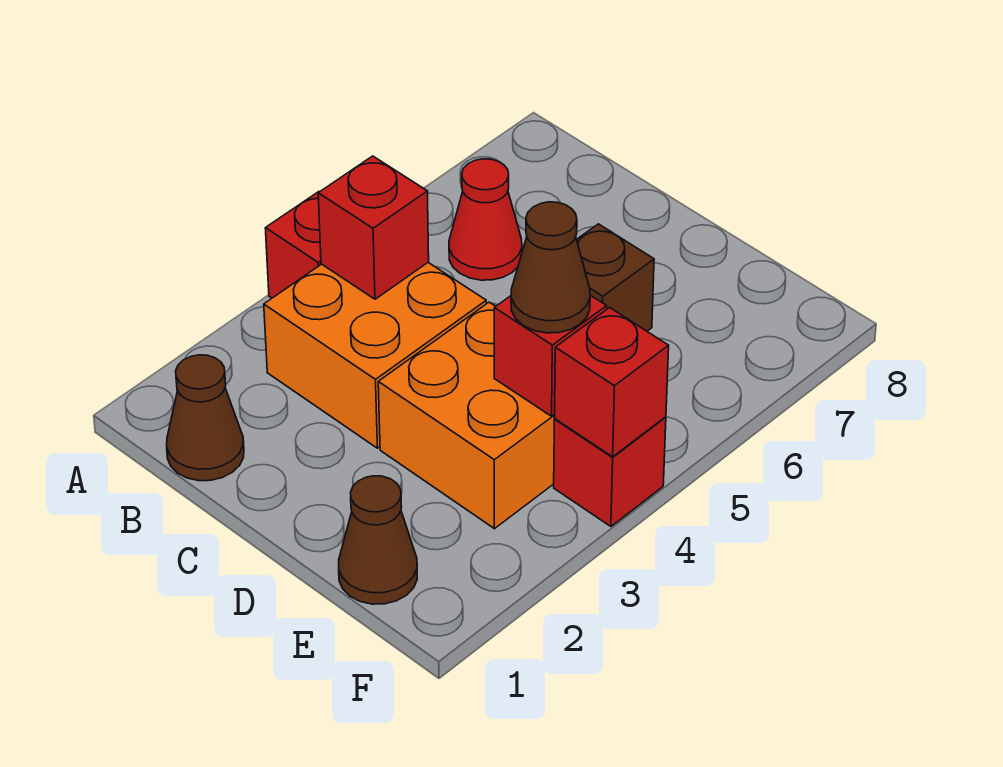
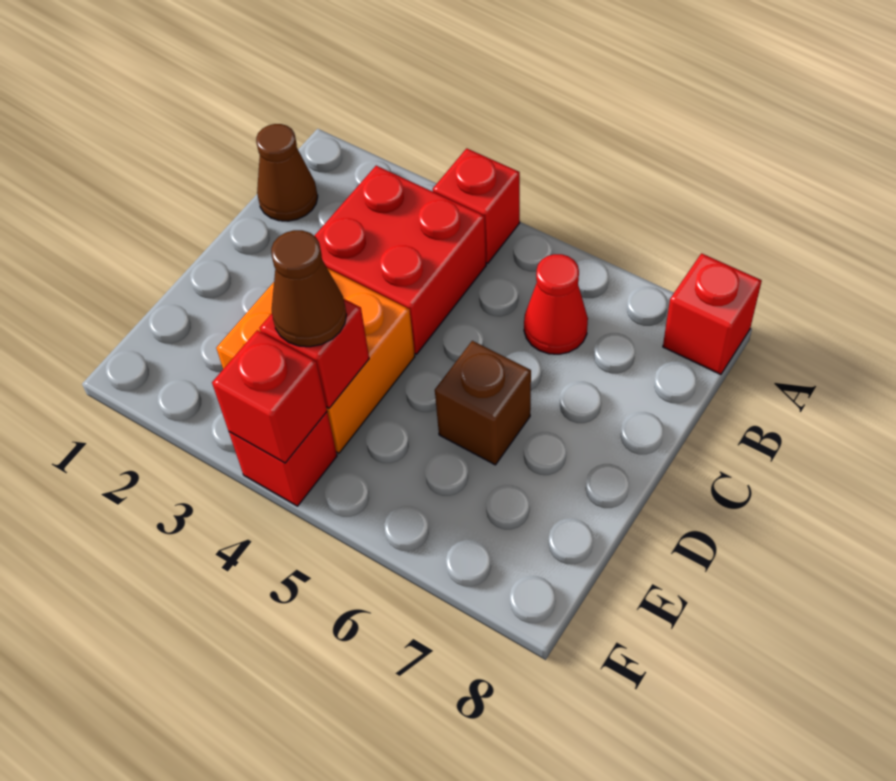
orange brick B3:C4 level 1 -> red brick B3:C4 level 1
red brick B4 level 2 -> red brick A8 level 1
brown cone E1 level 1 -> none

